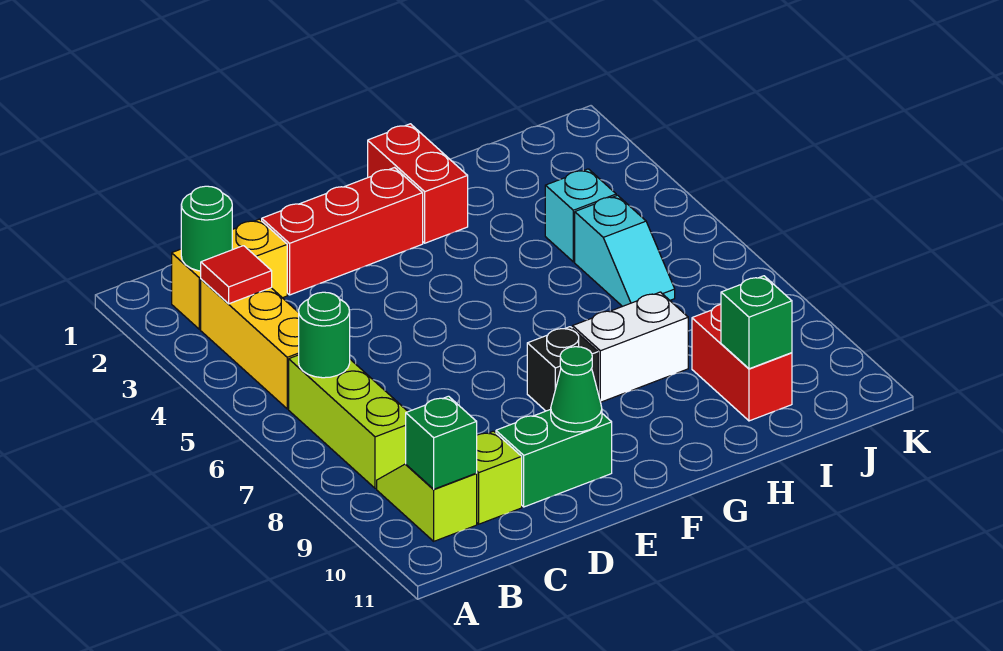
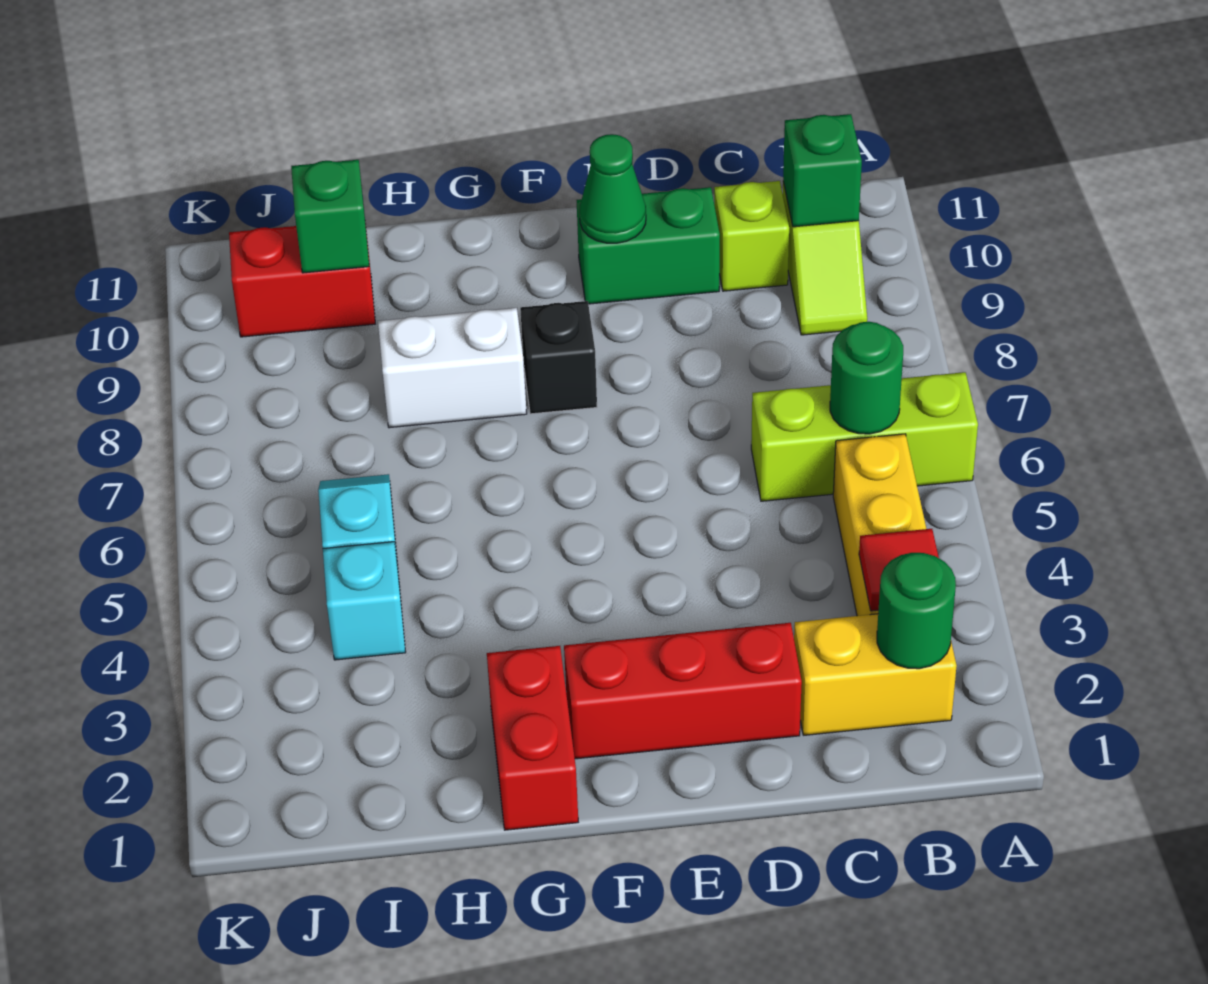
lime brick B6:B8 level 1 -> lime brick A6:C6 level 1
red brick I9:I10 level 1 -> red brick I10:J10 level 1

